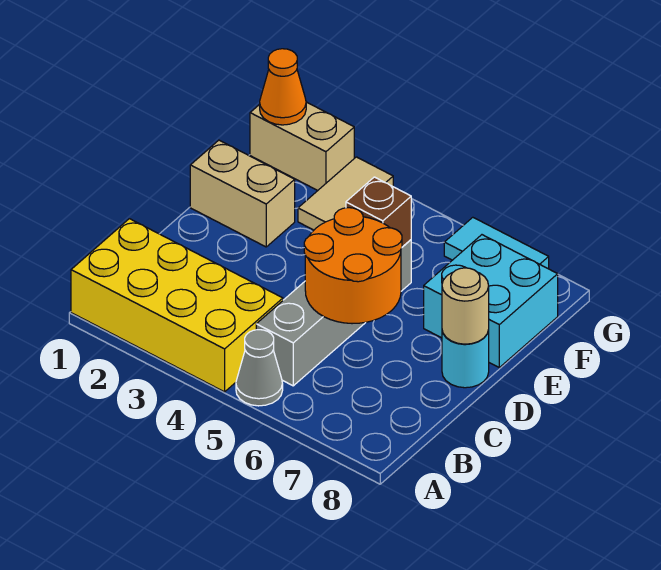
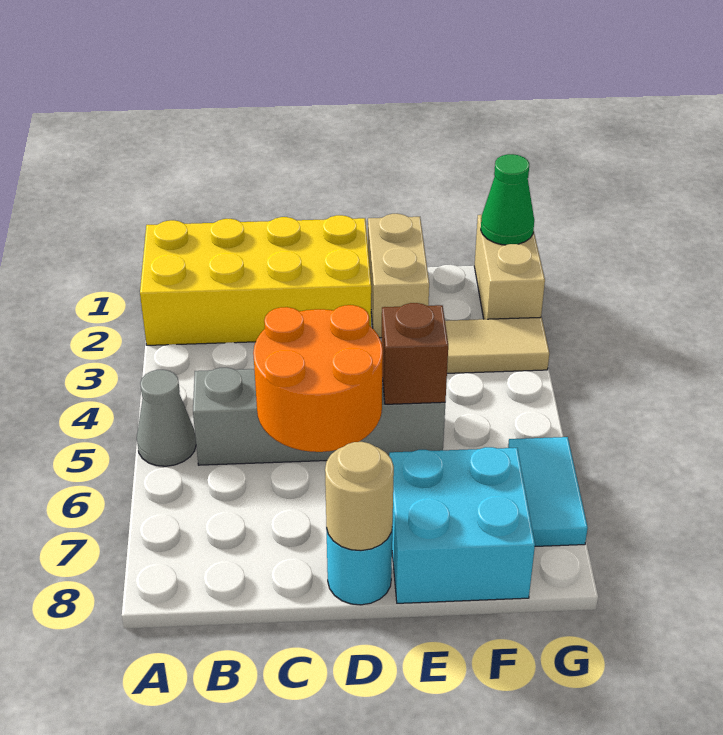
yellow brick A1:B4 level 1 -> yellow brick A1:D2 level 1
orange cone G1 level 2 -> green cone G1 level 2

